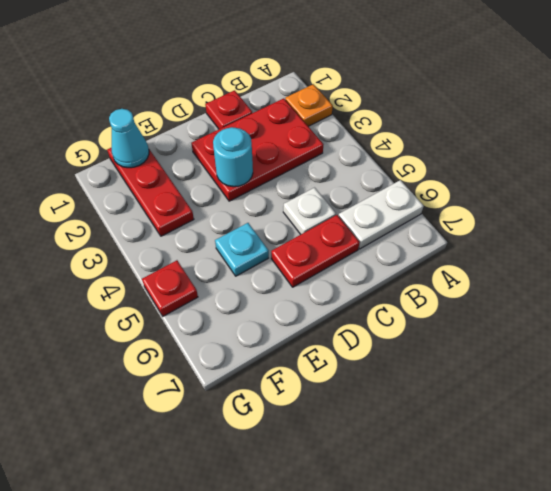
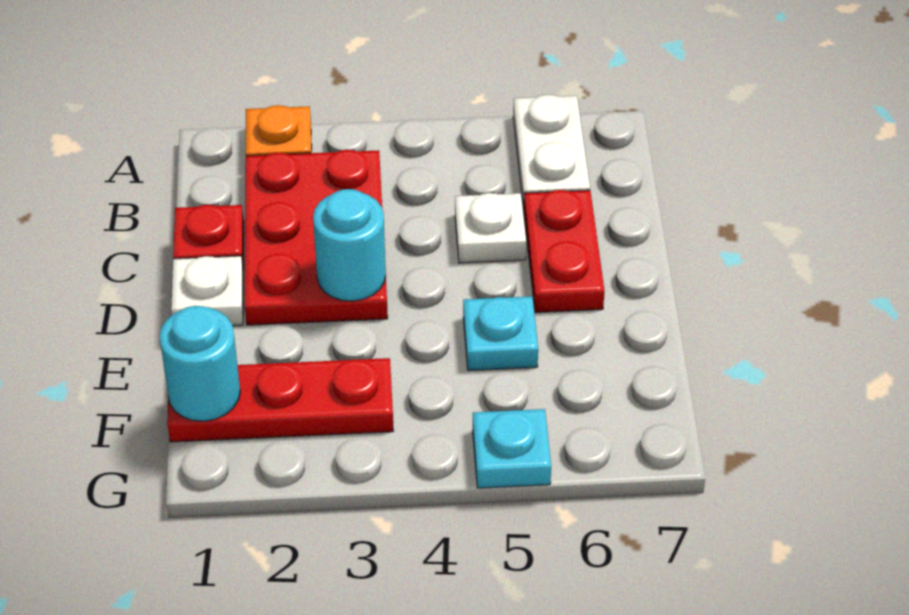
none -> white plate D1 level 1
cyan cone F1 level 2 -> cyan round brick F1 level 2
red plate G5 level 1 -> cyan plate G5 level 1

